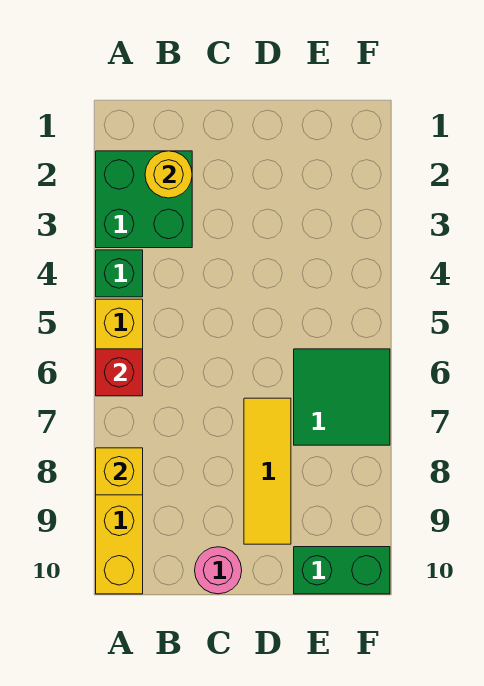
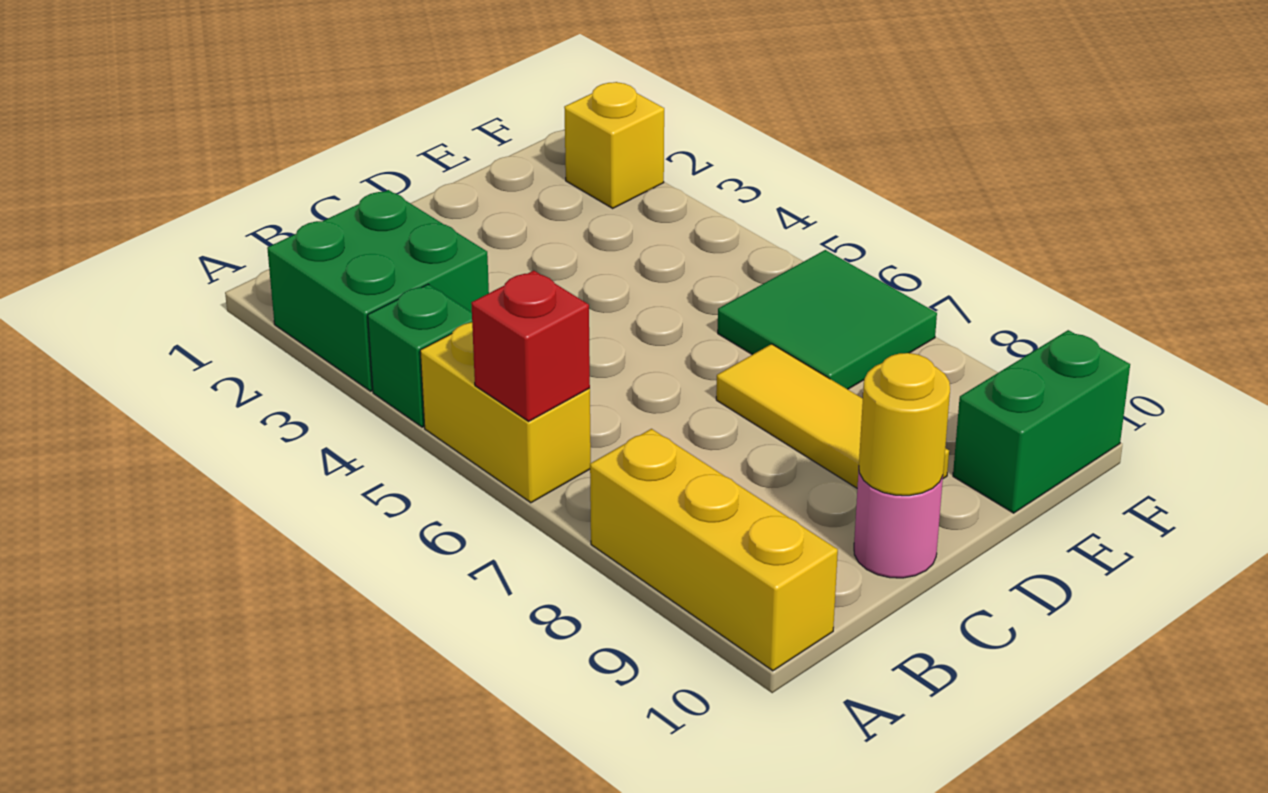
yellow brick A8 level 2 -> yellow brick F2 level 1
yellow round brick B2 level 2 -> yellow round brick C10 level 2

